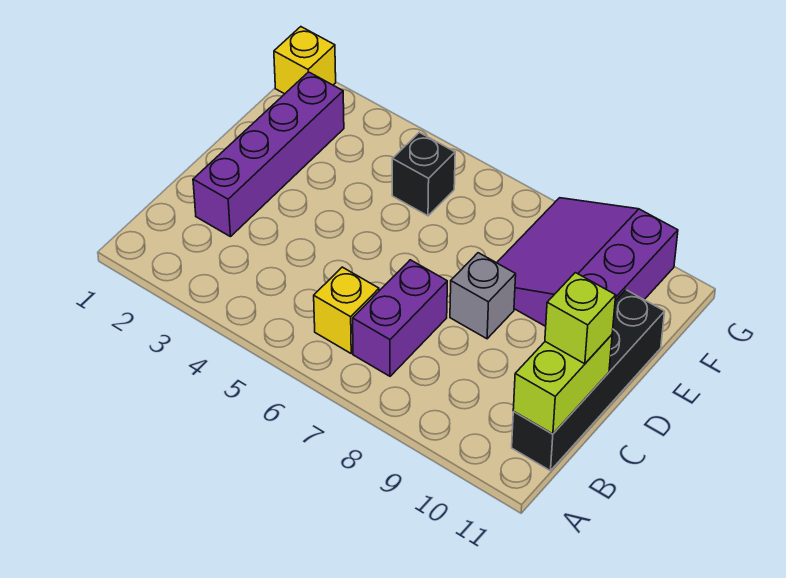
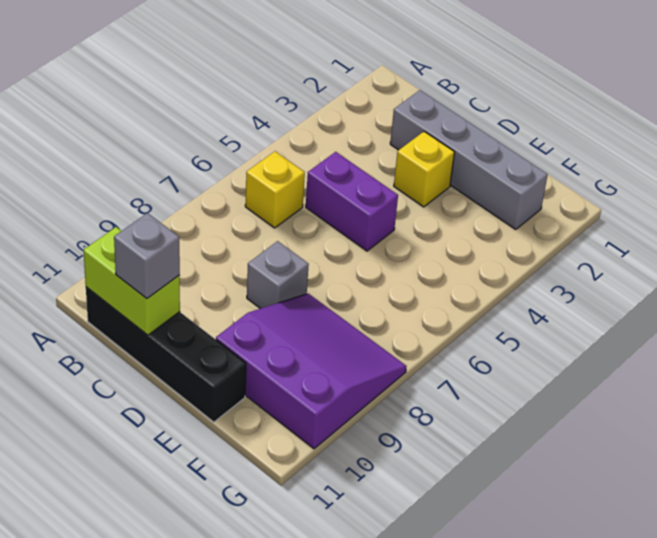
purple brick B7:C7 level 1 -> purple brick C5:D5 level 1
purple brick C2:F2 level 1 -> grey brick C2:F2 level 1
lime brick C11 level 3 -> grey brick C11 level 3
black brick F5 level 1 -> none
yellow brick G1 level 1 -> yellow brick D3 level 1

